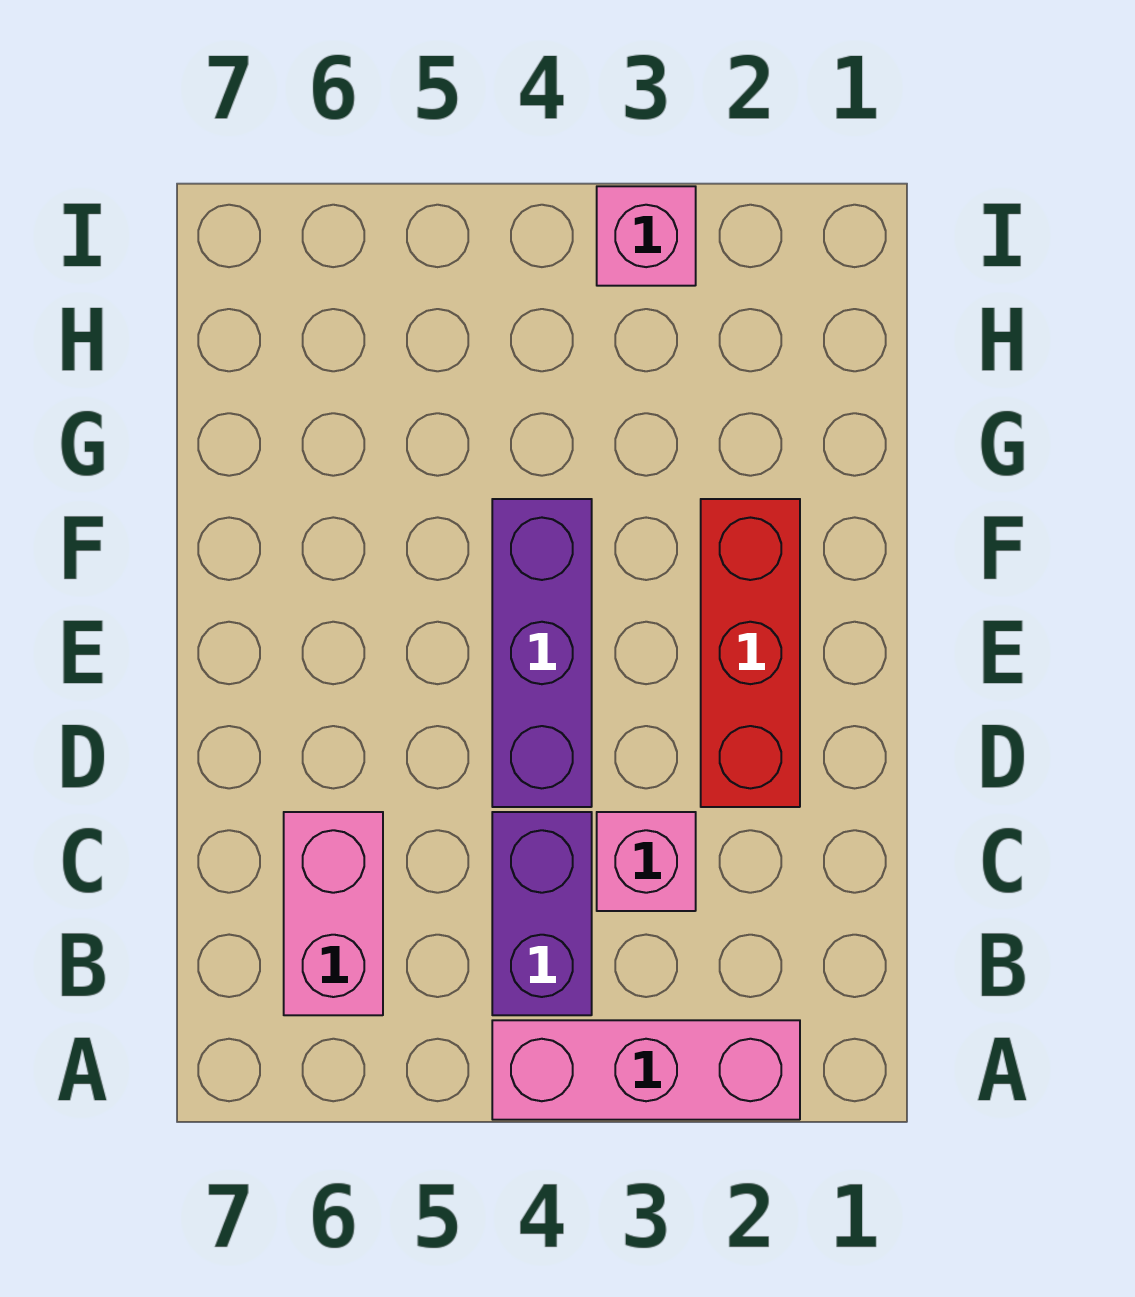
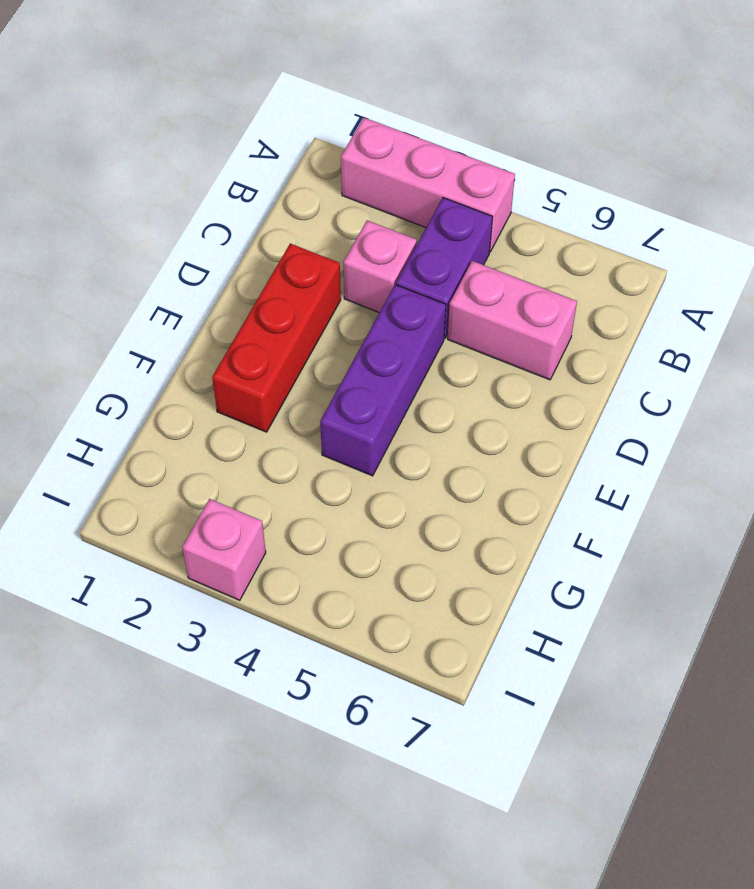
pink brick B6:C6 level 1 -> pink brick C5:C6 level 1

